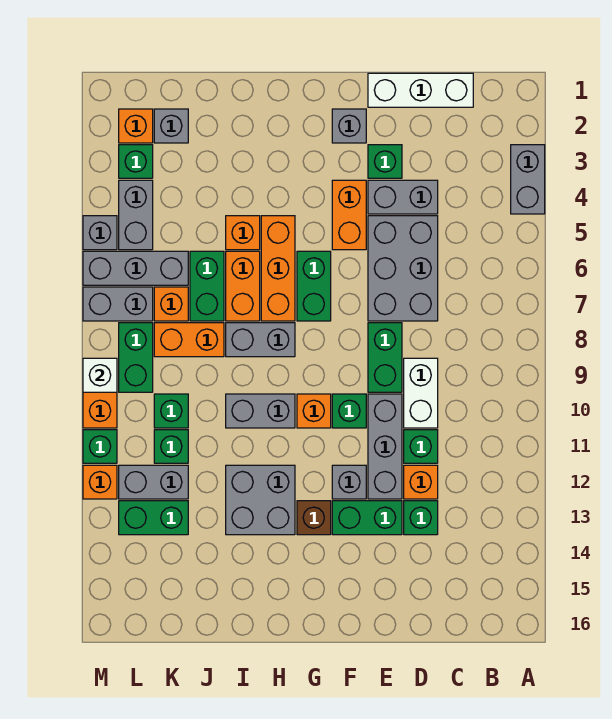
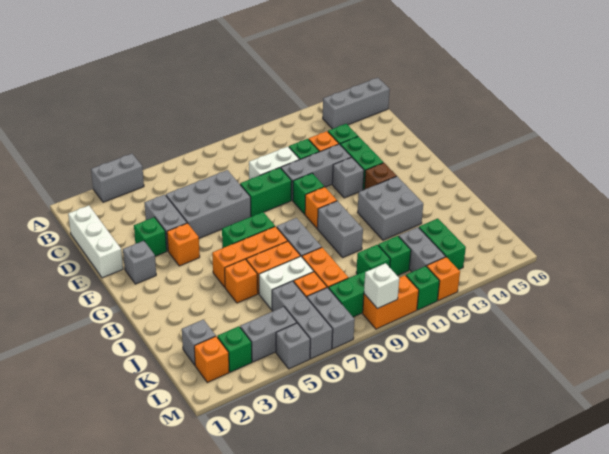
none -> grey brick B14:B16 level 1
orange brick F4:F5 level 1 -> orange brick F4 level 1
green brick J6:J7 level 1 -> white brick J6:J7 level 1

